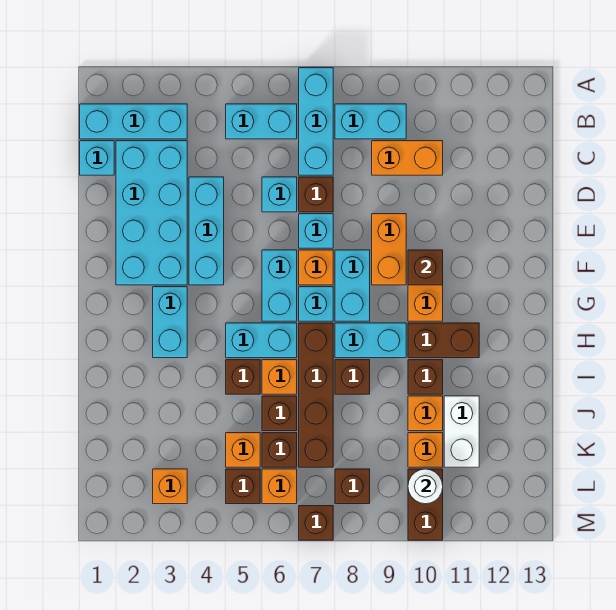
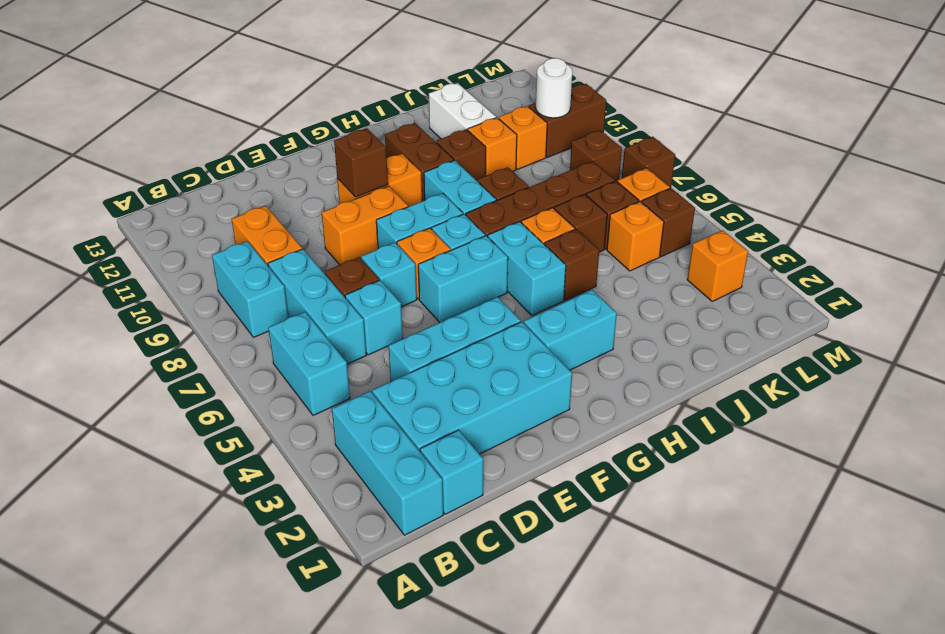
cyan brick A7:C7 level 1 -> cyan brick C6:C8 level 1
white brick J11:K11 level 1 -> white brick J11:J12 level 1

